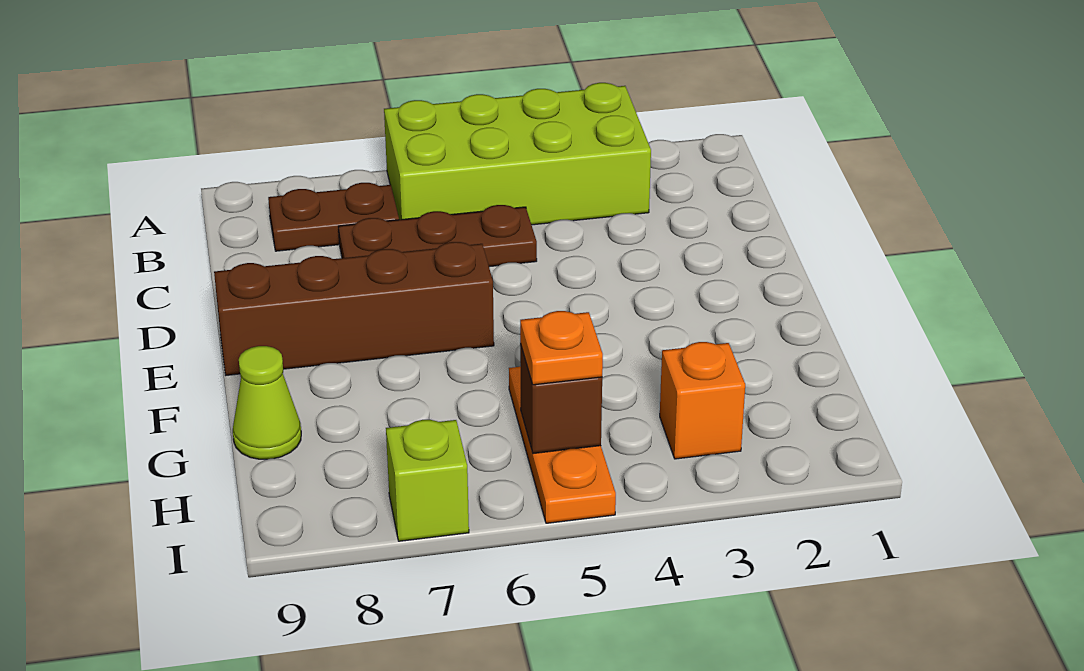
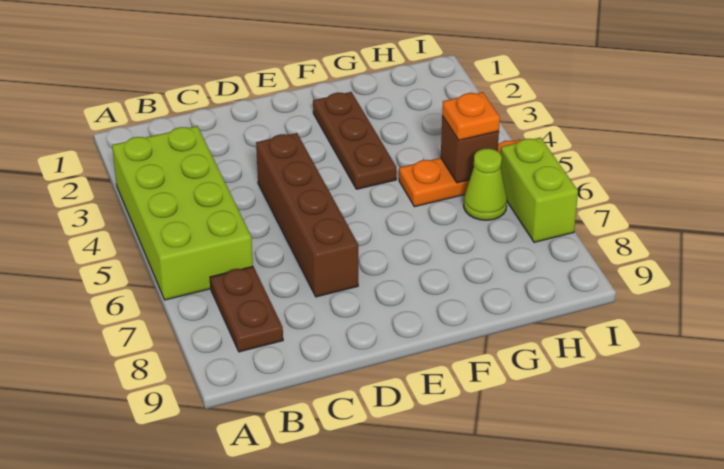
brown plate C5:C7 level 1 -> brown plate F2:F4 level 1
brown brick E6:E9 level 1 -> brown brick D4:D7 level 1
lime cone G9 level 1 -> lime cone H6 level 1
orange brick H3 level 1 -> none
lime brick I7 level 1 -> lime brick I6:I7 level 1

